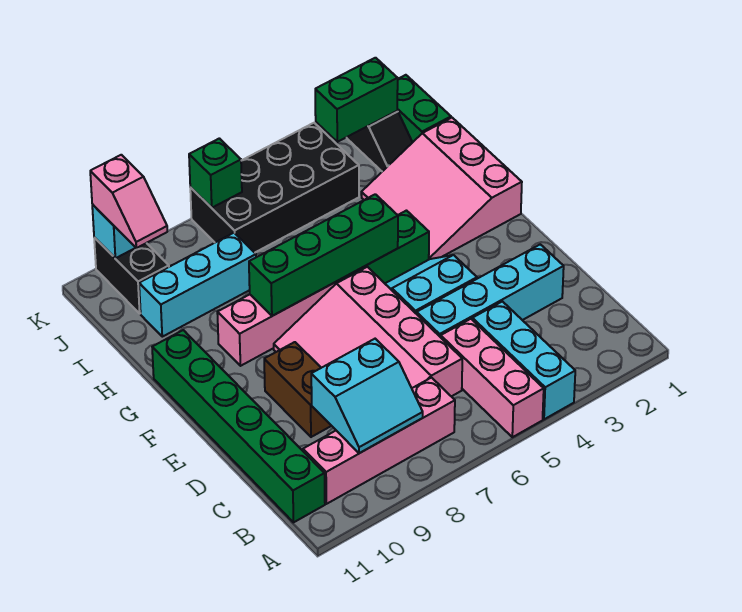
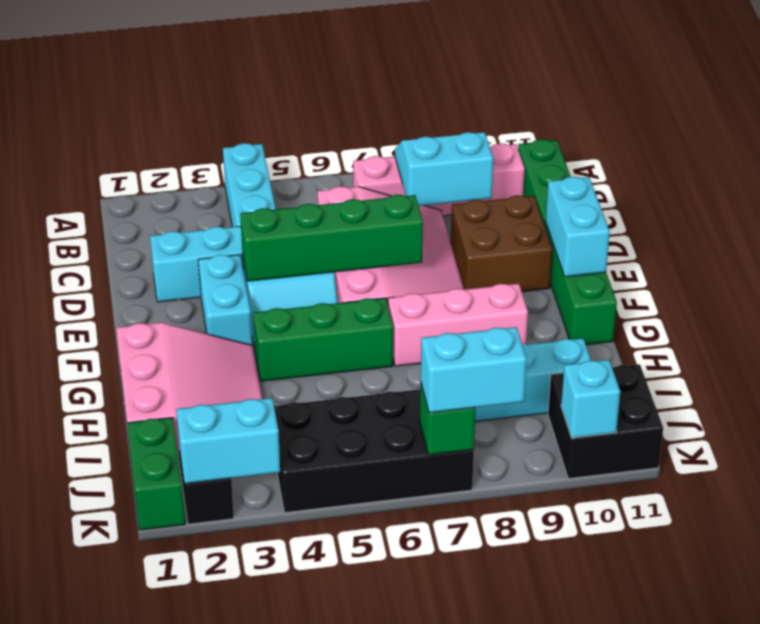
pink brick A5:C5 level 1 -> none
brown brick D9:E9 level 1 -> brown brick D9:E10 level 1
none -> cyan brick E3:F3 level 1
none -> cyan brick E11:F11 level 2
green brick G5:G8 level 2 -> green brick E4:E7 level 2
black brick J10:K10 level 1 -> black brick J10:K11 level 1
pink slope J10:K10 level 3 top K -> none
green brick K2:K3 level 2 -> cyan brick K2:K3 level 2
none -> cyan brick K7:K8 level 3

